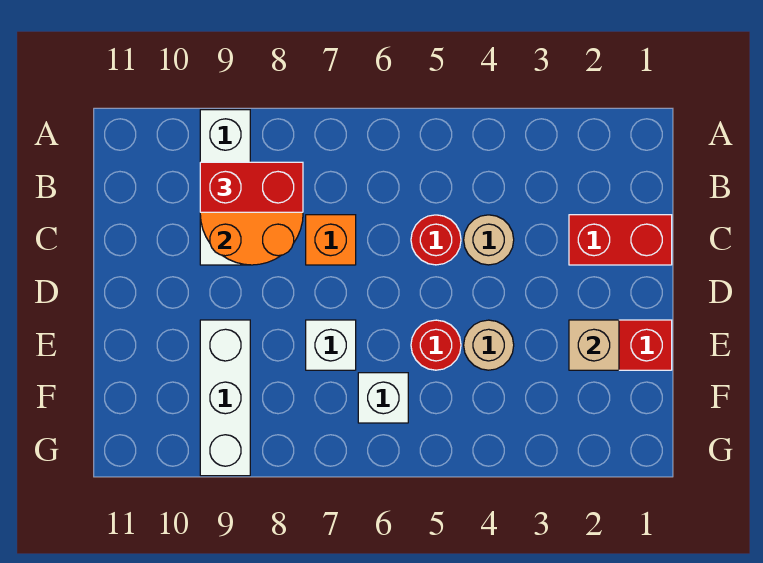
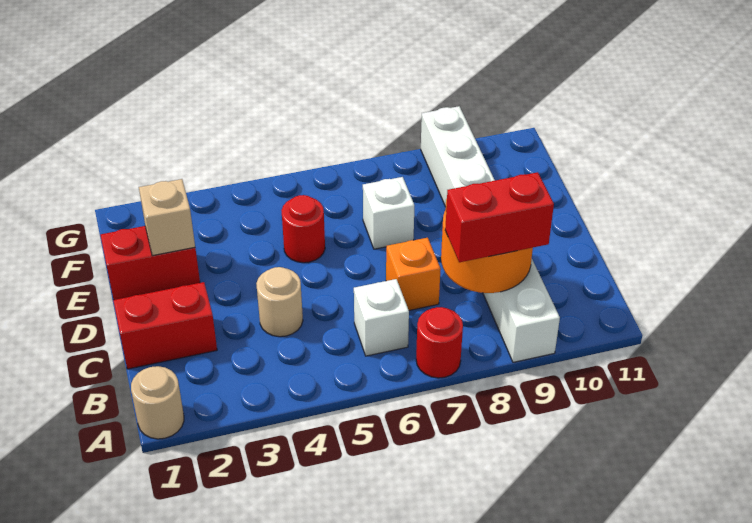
red round brick C5 level 1 -> red round brick A7 level 1
tan round brick E4 level 1 -> tan round brick A1 level 1
white brick F6 level 1 -> white brick B6 level 1

